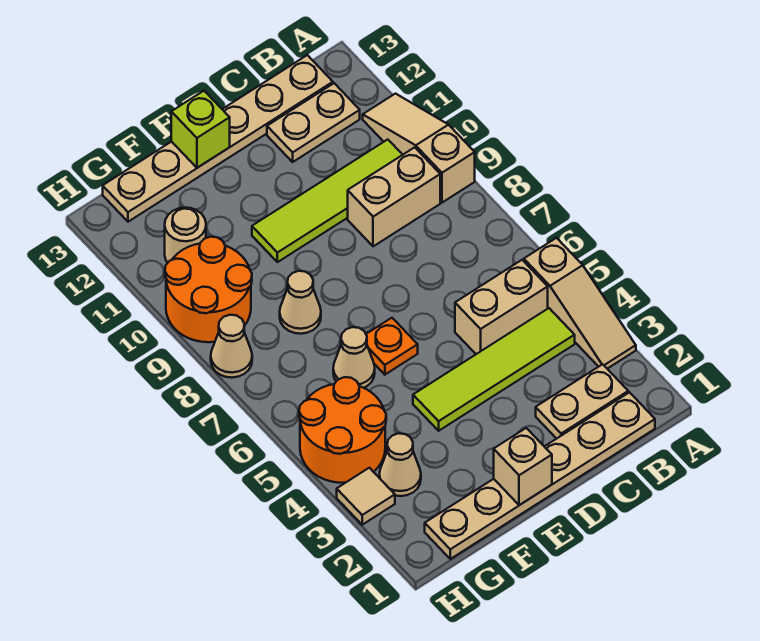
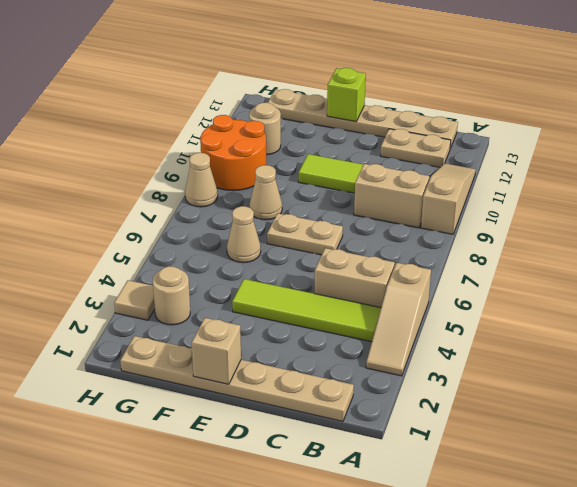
tan plate B2:C2 level 1 -> tan plate D7:E7 level 1
orange plate E6 level 1 -> none
tan cone G3 level 1 -> tan round brick G3 level 1
orange round brick G4:H5 level 1 -> none

